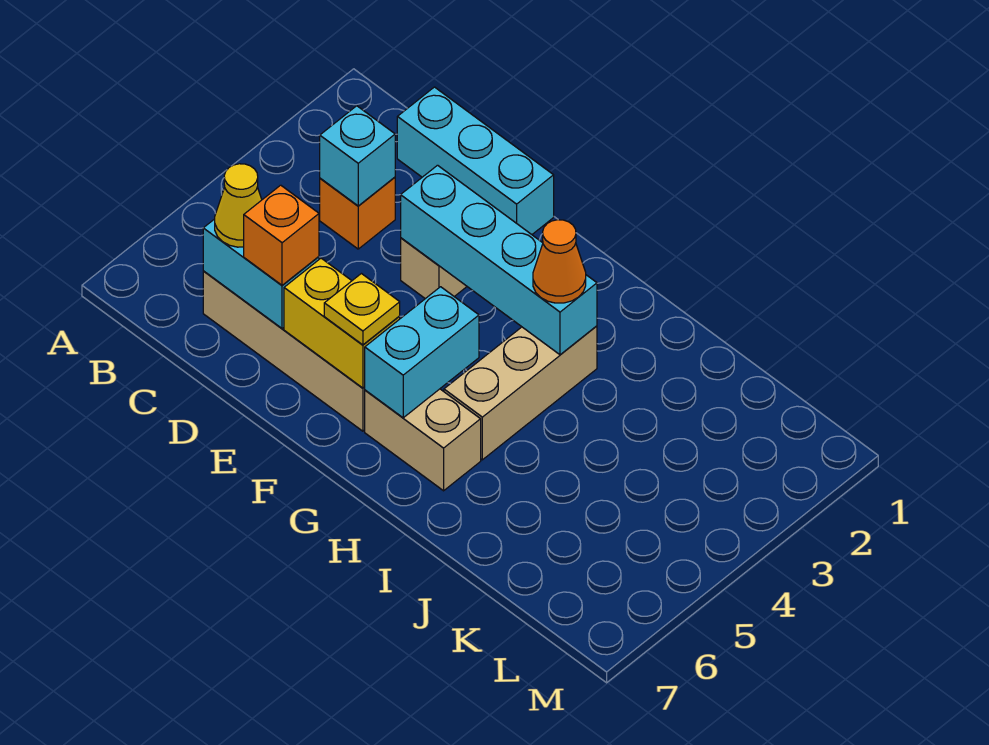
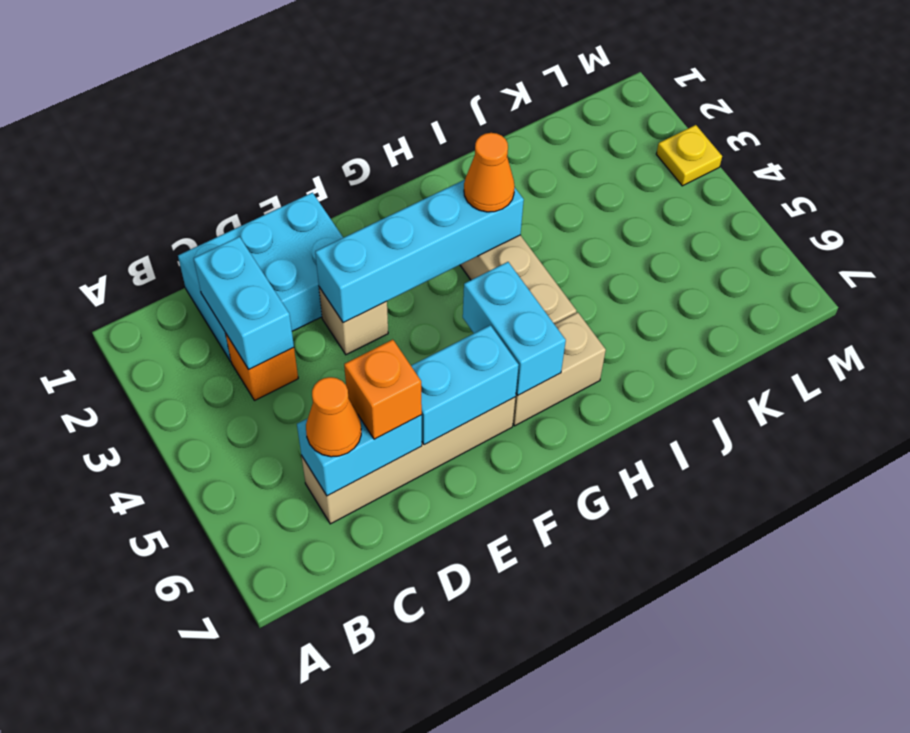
cyan brick C1:E1 level 1 -> cyan brick C1:E2 level 1
cyan brick C3 level 2 -> cyan brick C2:C3 level 2
yellow cone C6 level 3 -> orange cone C6 level 3
yellow brick E6:F6 level 2 -> cyan brick E6:F6 level 2
yellow plate F6 level 3 -> yellow plate M3 level 1

